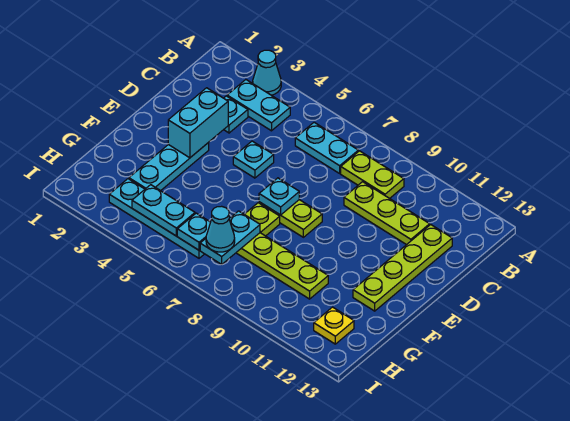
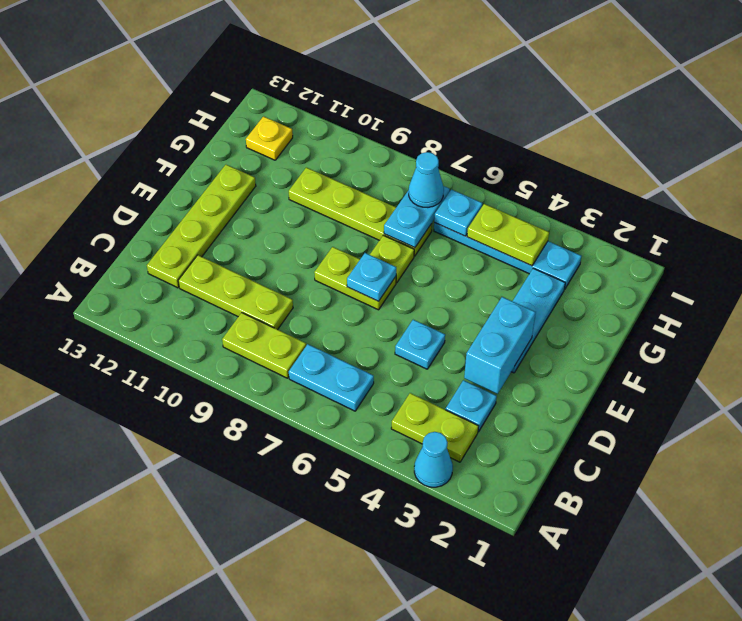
cyan plate B3:B4 level 1 -> lime plate B3:B4 level 1
cyan plate H4:H5 level 2 -> lime plate H4:H5 level 2

